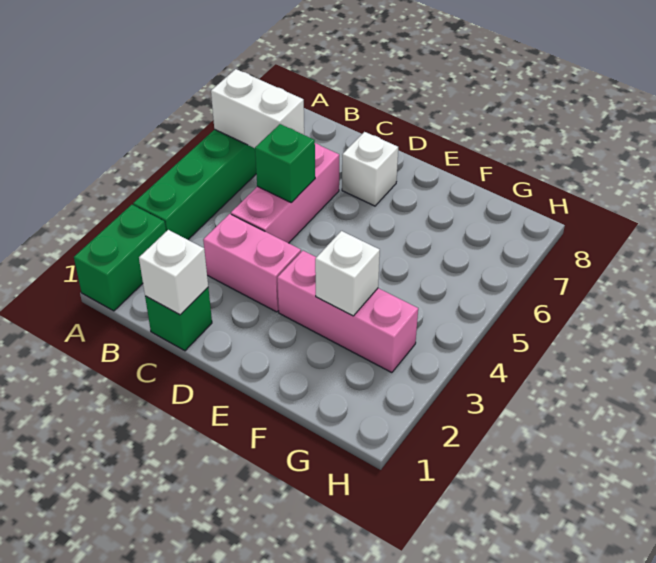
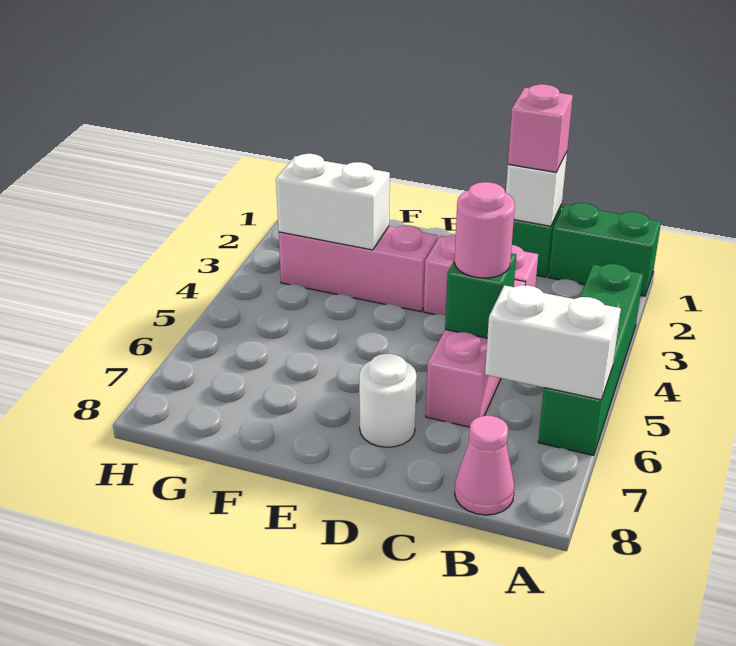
green brick A1:A2 level 1 -> green brick A1:B1 level 1
none -> pink cone B8 level 1
none -> pink brick C1 level 3
none -> pink round brick C5 level 3
white brick D7 level 1 -> white round brick D7 level 1
white brick F3 level 2 -> white brick F3:G3 level 2

